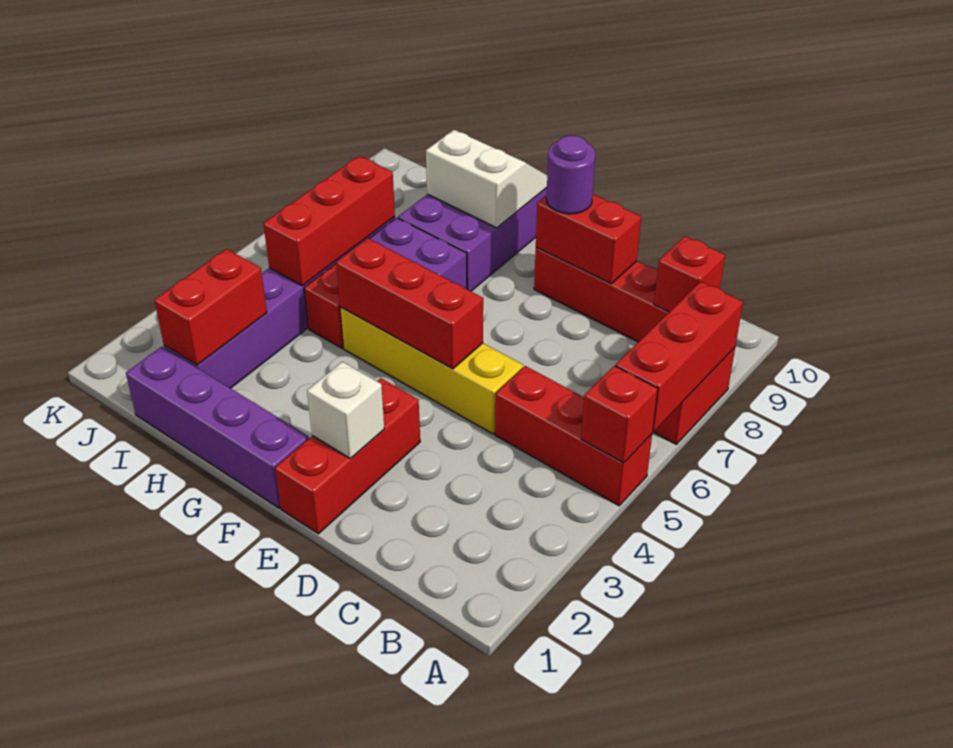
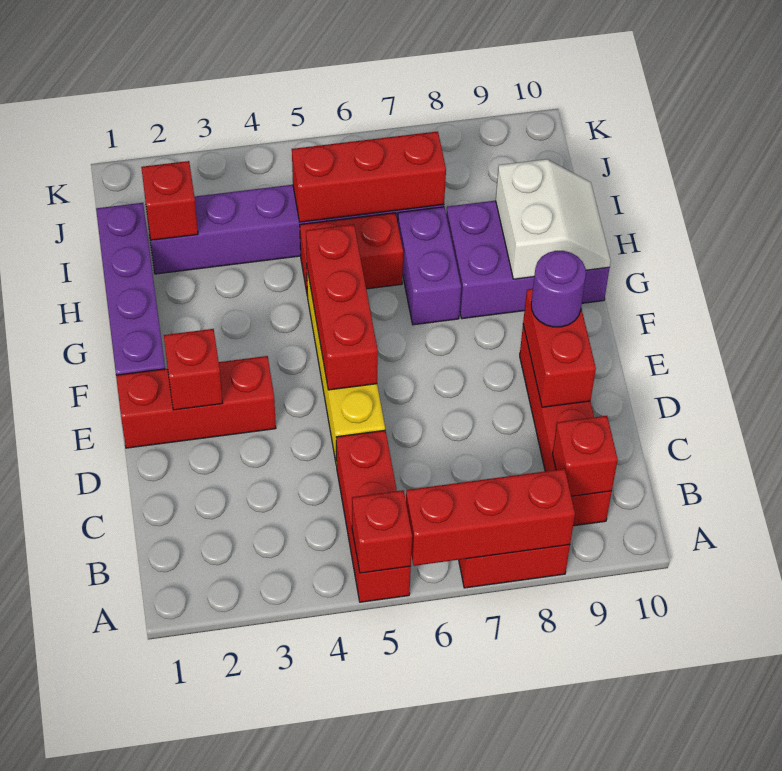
white brick E2 level 2 -> red brick E2 level 2
red brick I2:I3 level 2 -> red brick I2 level 2

